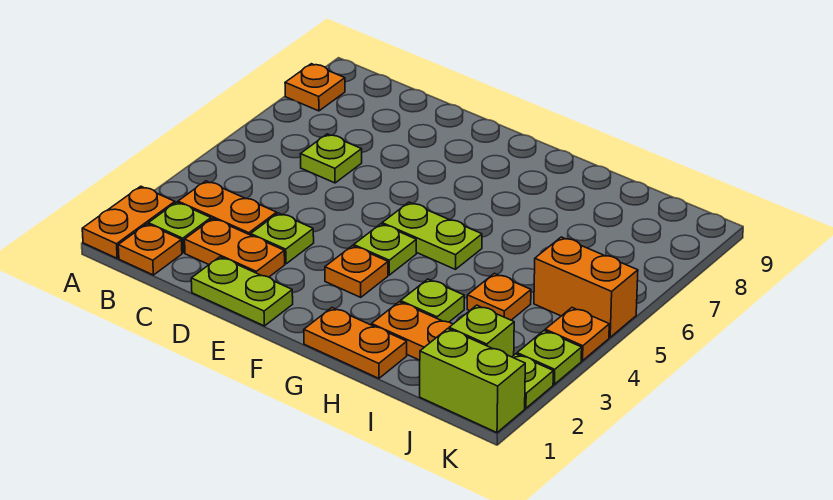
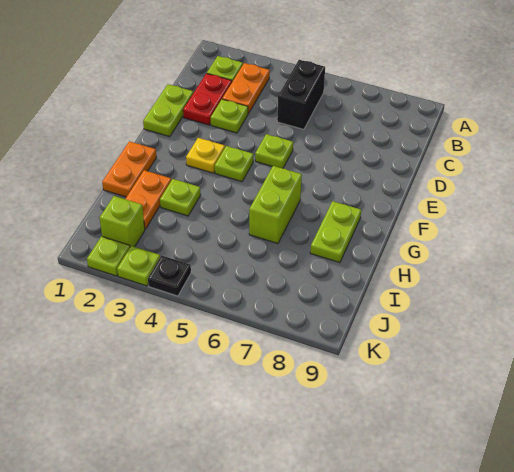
orange plate A1:A2 level 1 -> none
orange plate A8 level 1 -> none
orange plate B1 level 1 -> none
none -> black brick B5:C5 level 1
orange plate C2:D2 level 1 -> red plate C2:D2 level 1
lime plate C6 level 1 -> lime plate E5 level 1
orange plate F3 level 1 -> yellow plate F3 level 1
lime plate F5:G5 level 1 -> lime plate G8:H8 level 1
orange plate I4 level 1 -> none
lime brick J1:K1 level 1 -> lime brick G6:H6 level 1
orange brick J5:K5 level 1 -> none
orange plate K4 level 1 -> black plate K4 level 1

